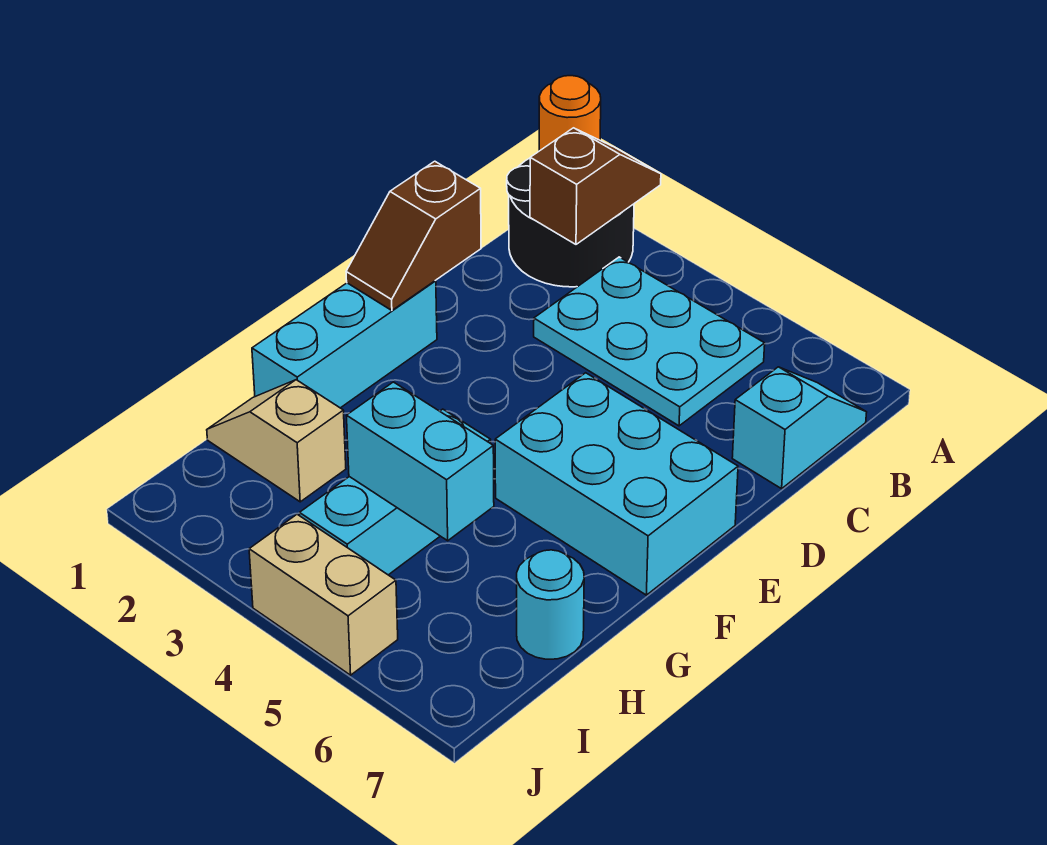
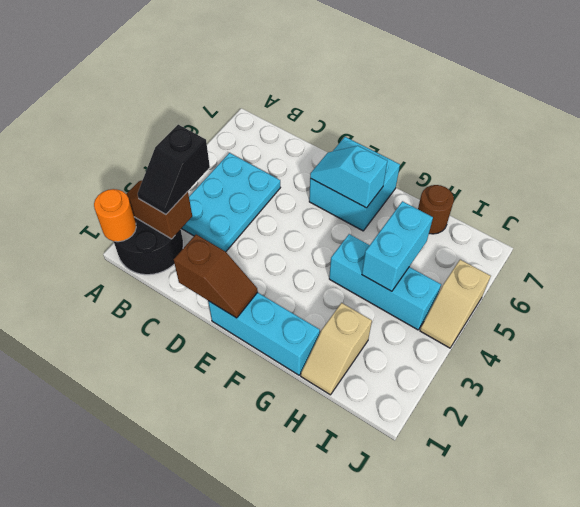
none -> black slope B2:B3 level 3 top 3
cyan slope B7:C7 level 1 top C -> cyan slope E6:F6 level 2 top F
cyan brick E5:F7 level 1 -> cyan brick E6:F7 level 1
cyan round brick H7 level 1 -> brown round brick H7 level 1
tan brick J4:J5 level 1 -> tan slope J4:J5 level 1 top 5

